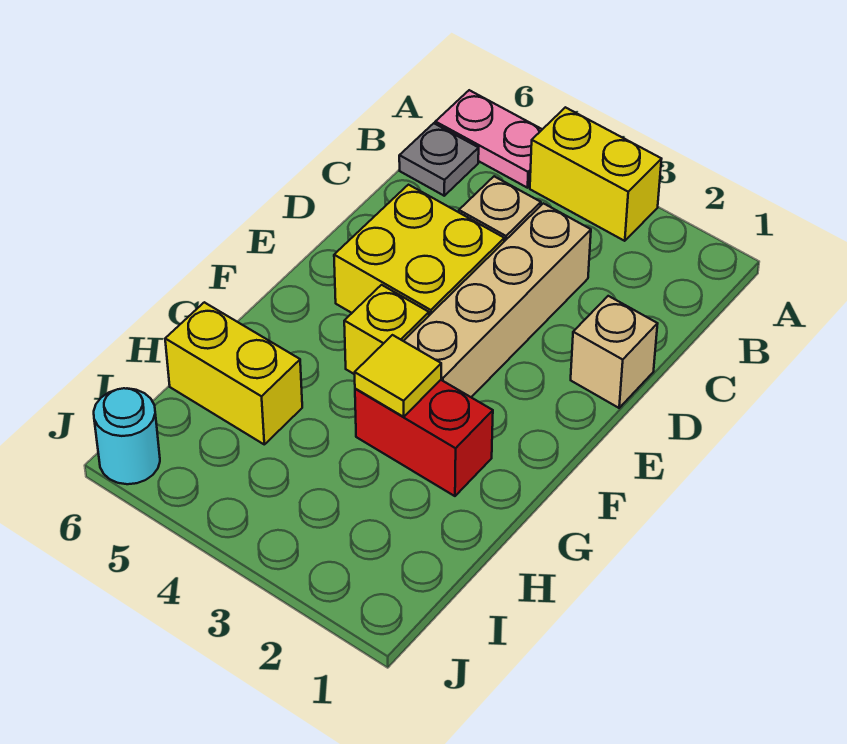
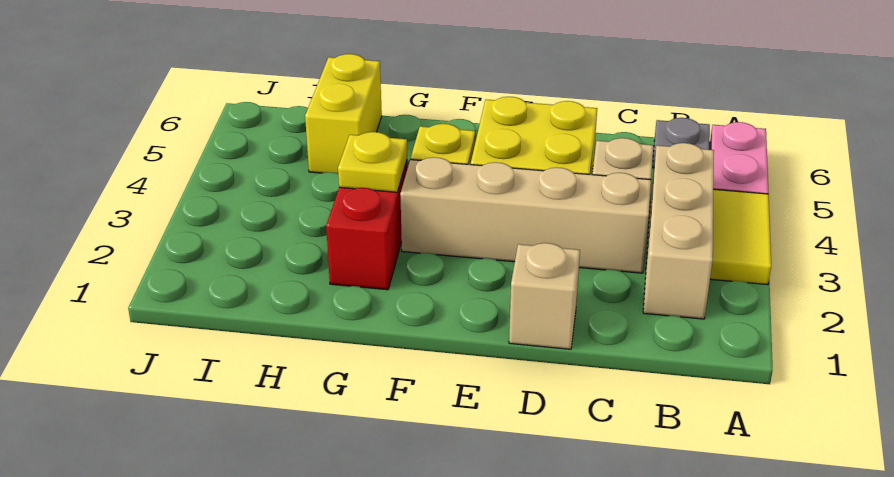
yellow brick A3:A4 level 1 -> yellow tile A3:A4 level 1
none -> tan brick B2:B4 level 1
yellow tile G3 level 2 -> yellow plate G3 level 2
cyan round brick J6 level 1 -> none

